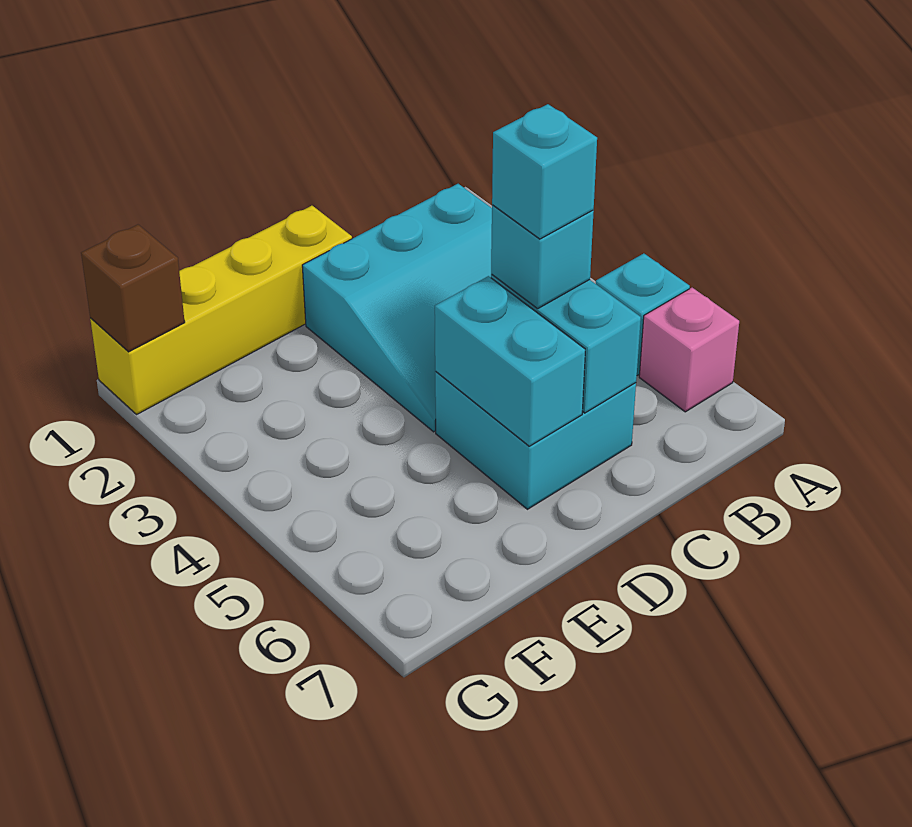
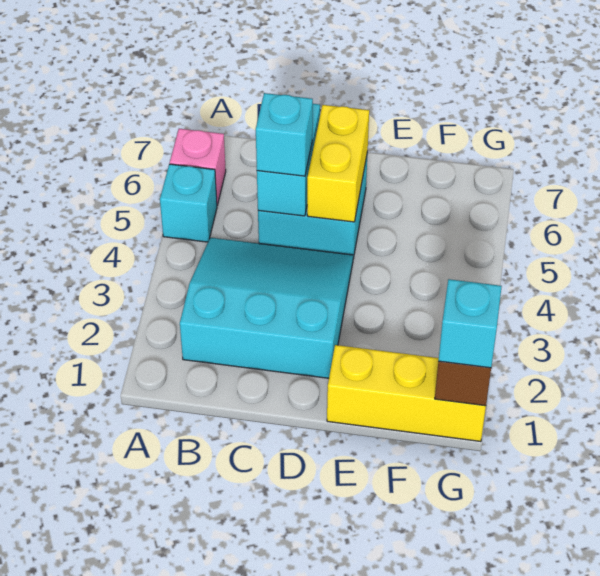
cyan brick C5 level 4 -> cyan brick G1 level 3
yellow brick D1:G1 level 1 -> yellow brick E1:G1 level 1
cyan brick D5:D6 level 2 -> yellow brick D5:D6 level 2

